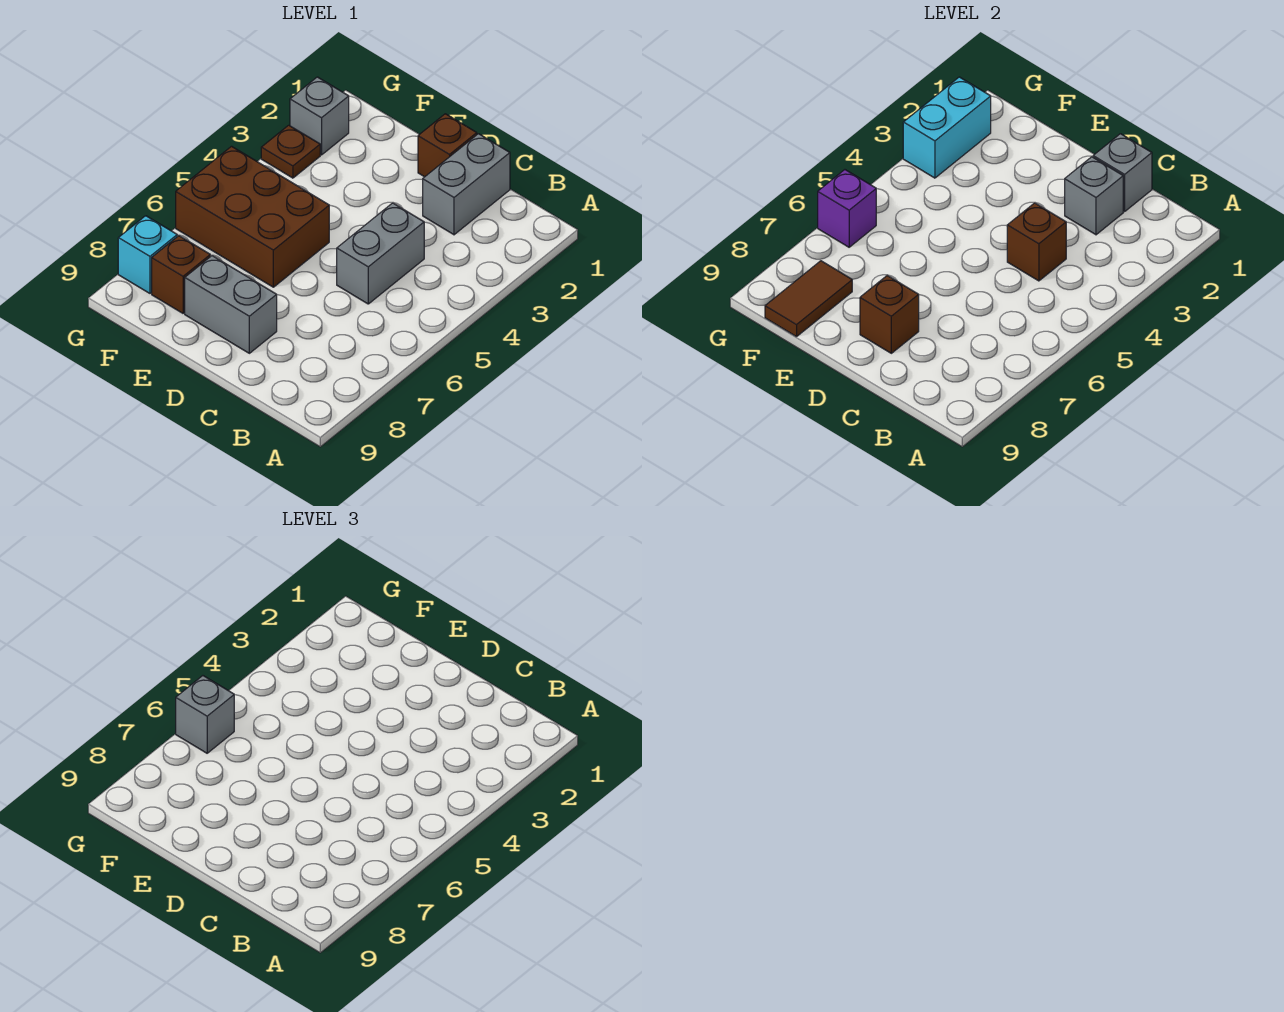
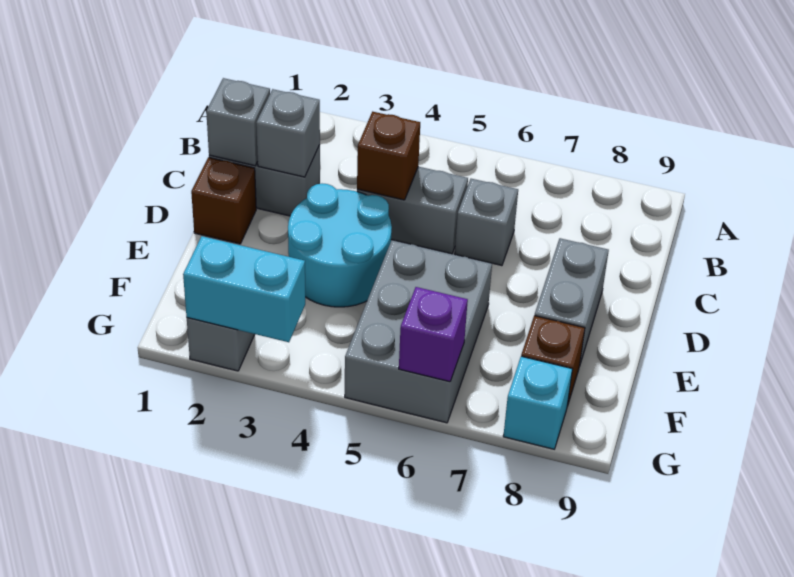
none -> cyan round brick D3:E4 level 1
brown brick D8 level 2 -> none
brown brick E5:G6 level 1 -> grey brick E5:G6 level 1
brown tile F8:F9 level 2 -> none
brown plate G3 level 1 -> none
grey brick G6 level 3 -> grey brick C6 level 1

